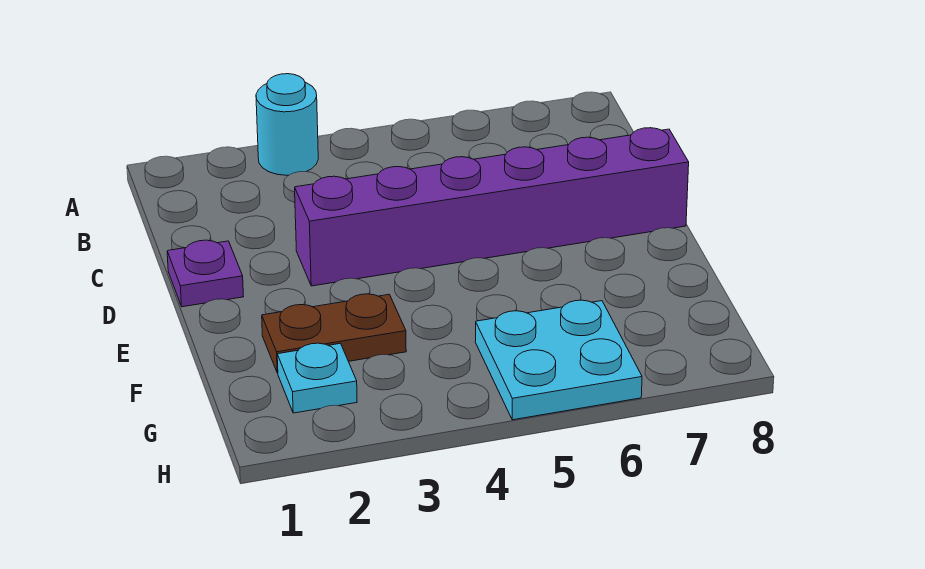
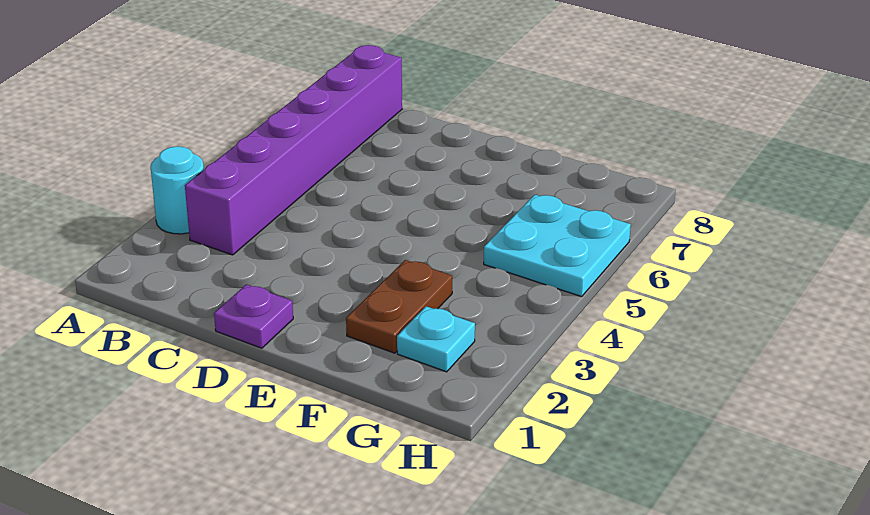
purple brick D3:D8 level 1 -> purple brick B3:B8 level 1

